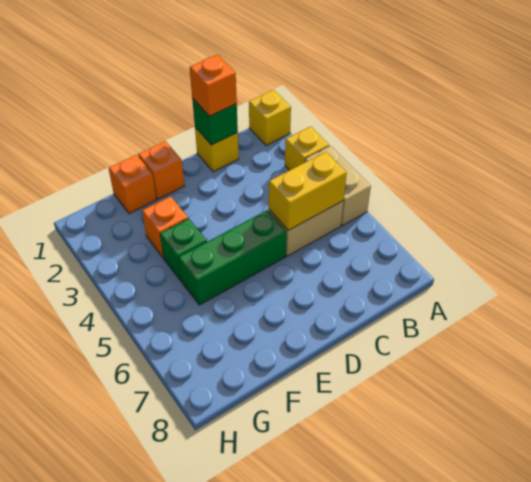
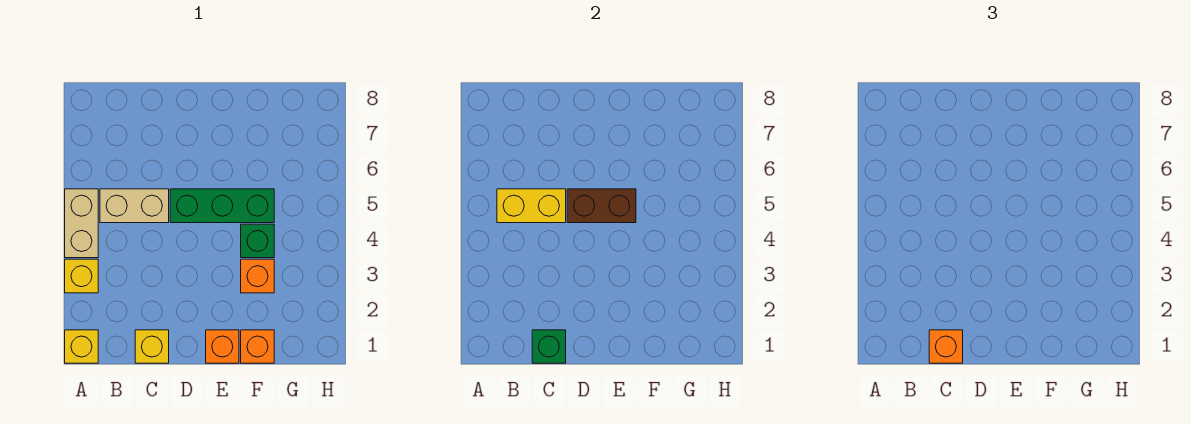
none -> brown brick D5:E5 level 2

